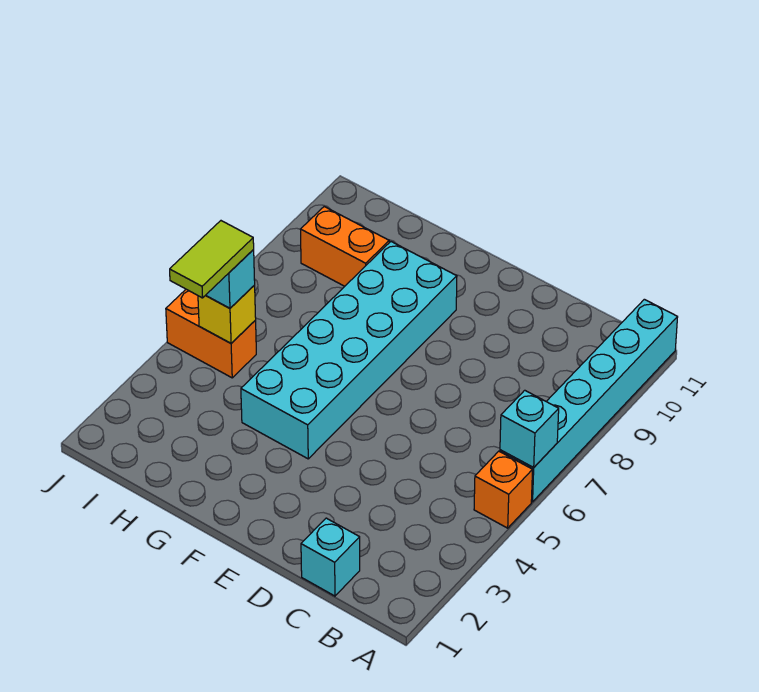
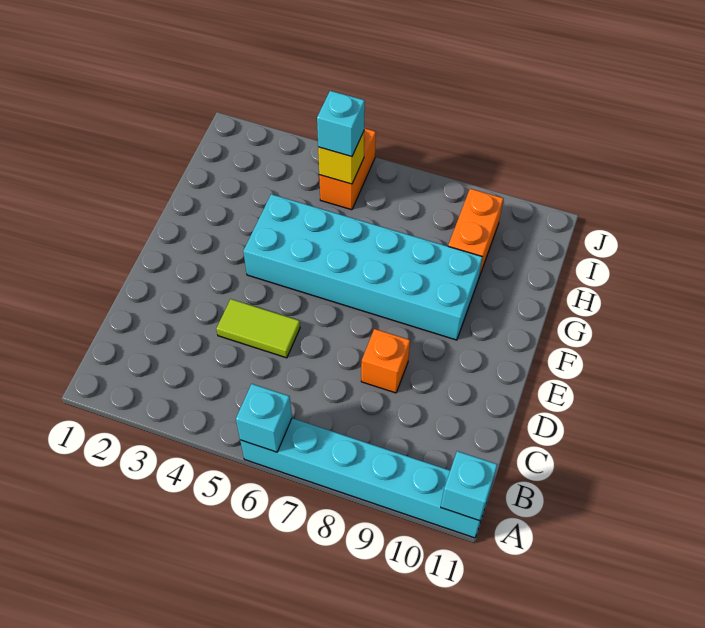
orange brick A5 level 1 -> orange brick D8 level 1
cyan brick C1 level 1 -> cyan brick A11 level 2
lime tile I4:I5 level 4 -> lime tile D4:D5 level 1

